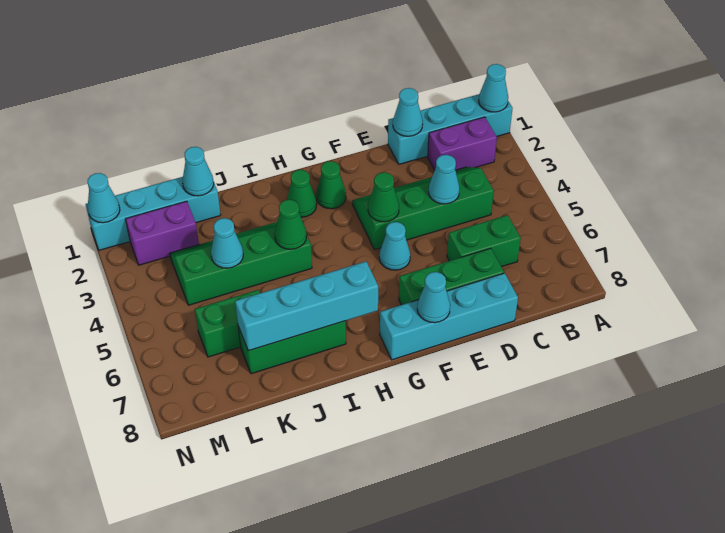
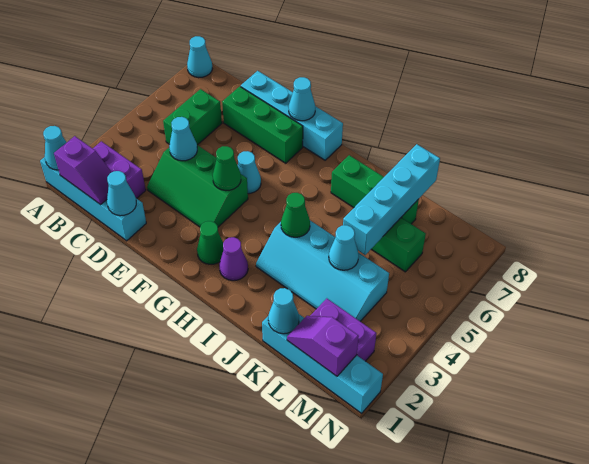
none -> purple slope B1:C1 level 2 top B
green slope C3:F4 level 1 top 4 -> green slope D3:F4 level 1 top 4
green brick C6:D6 level 1 -> green brick C5:C6 level 1
green cone H2 level 1 -> purple cone H2 level 1
cyan brick H7:K7 level 2 -> cyan brick K5:K8 level 2
green slope I3:L4 level 1 top 4 -> cyan slope I3:L4 level 1 top 4
none -> purple slope L1:M1 level 2 top M
cyan cone N1 level 2 -> cyan cone A8 level 1

